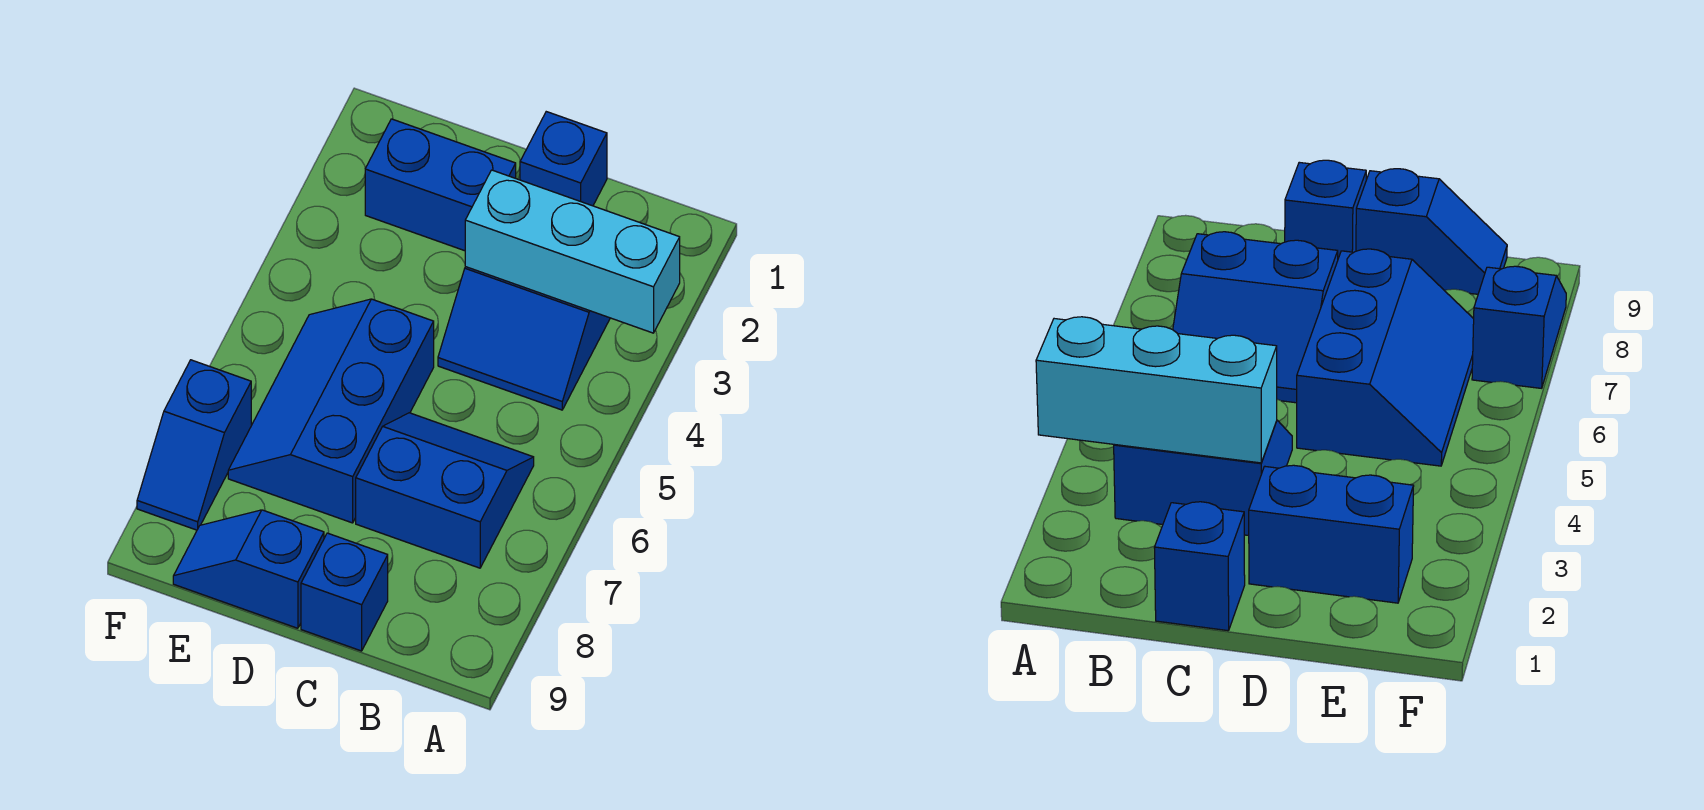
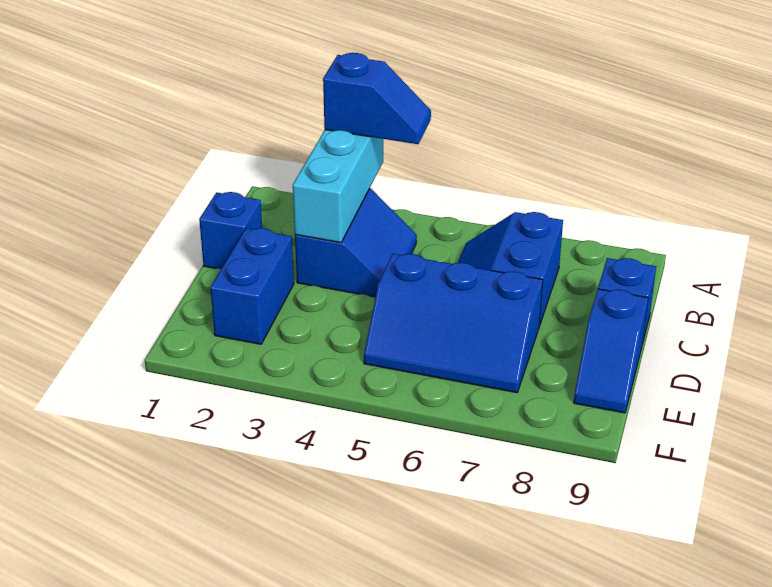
blue slope F7:F8 level 1 top 7 -> blue slope A3:A4 level 3 top 3

